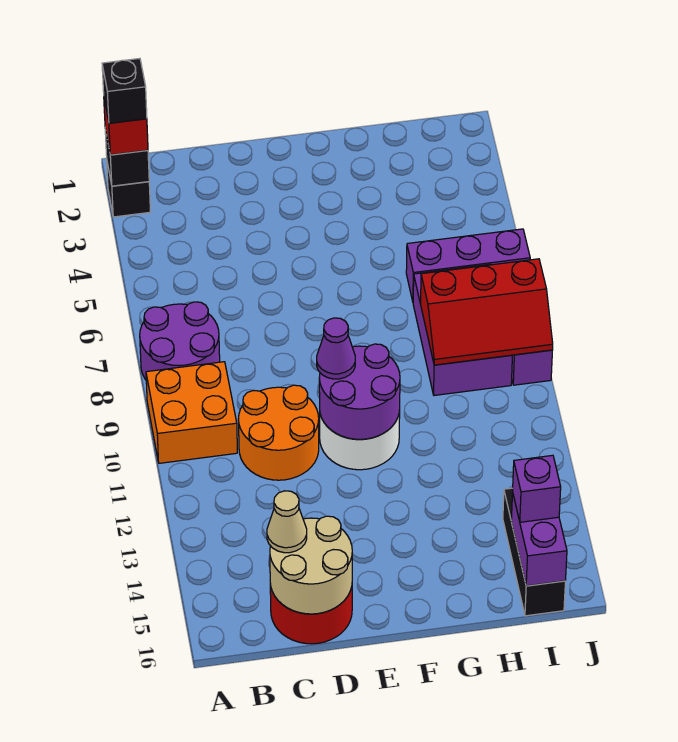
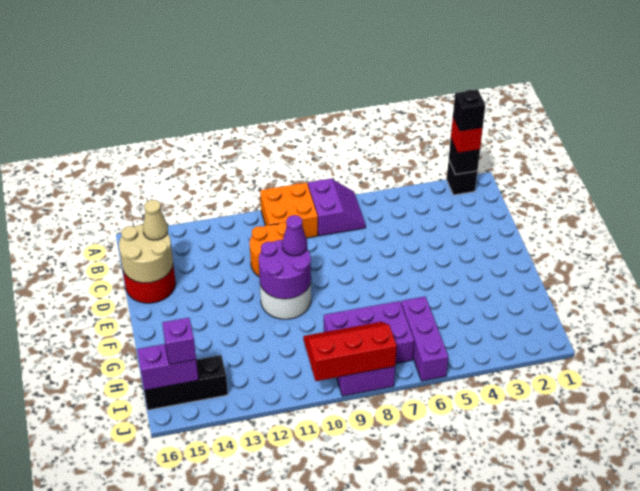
purple round brick A7:B8 level 1 -> purple slope A7:B8 level 1 top 8
red slope H8:J9 level 2 top 8 -> red slope I8:J10 level 2 top J

